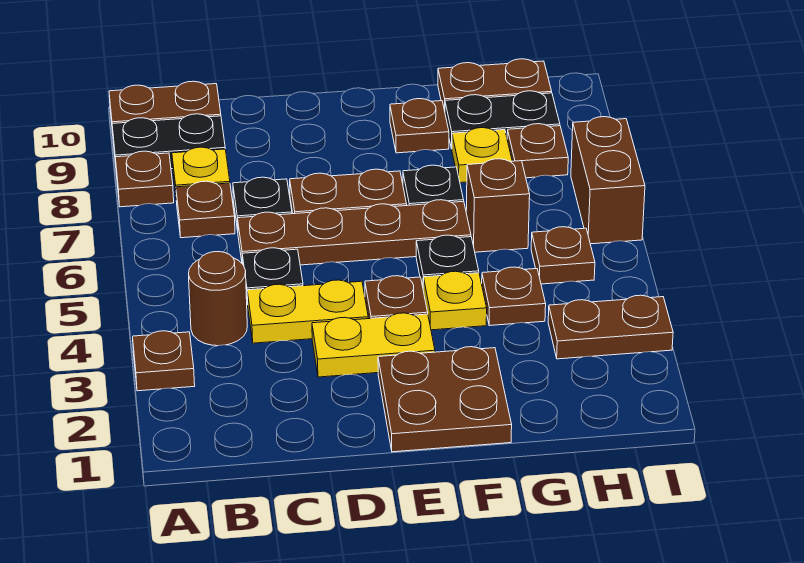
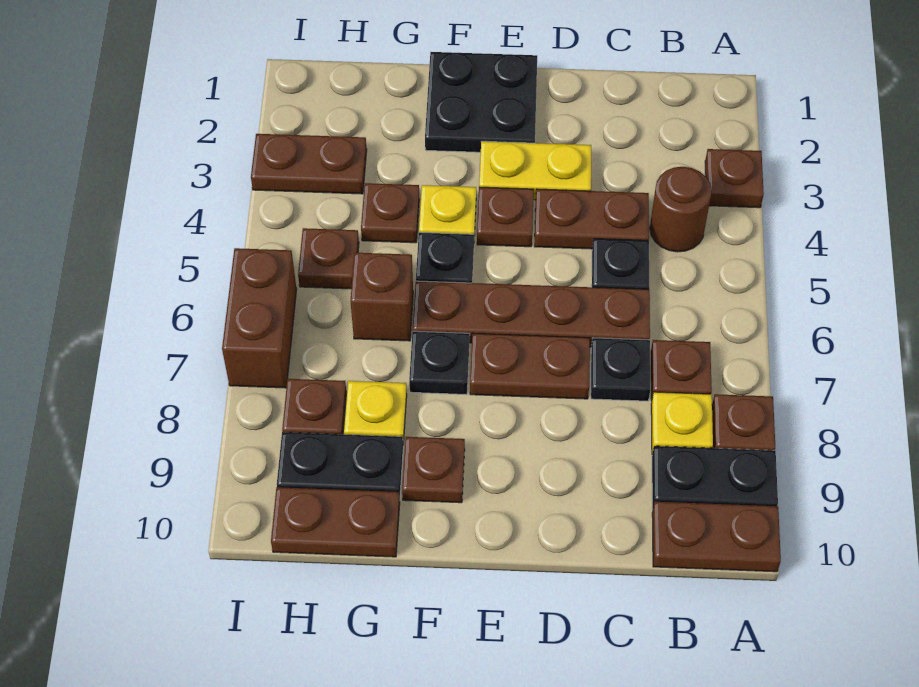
yellow plate C4:D4 level 1 -> brown plate C4:D4 level 1
brown plate E1:F2 level 1 -> black plate E1:F2 level 1

